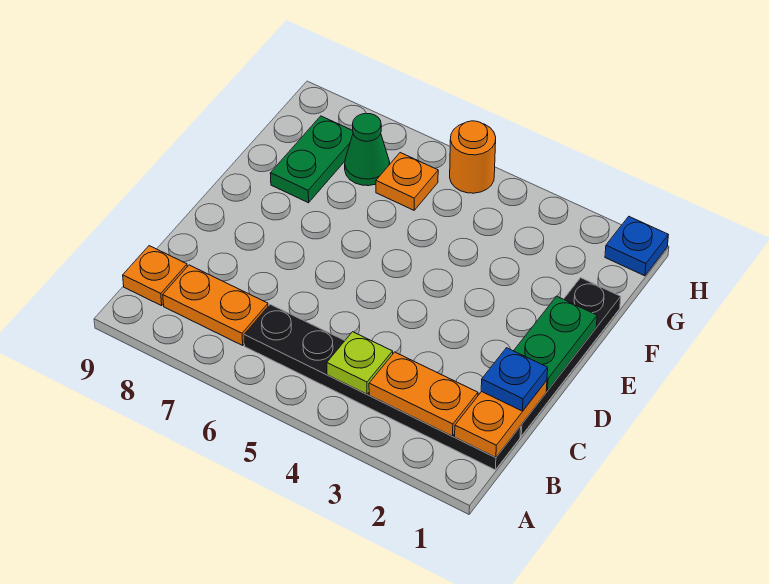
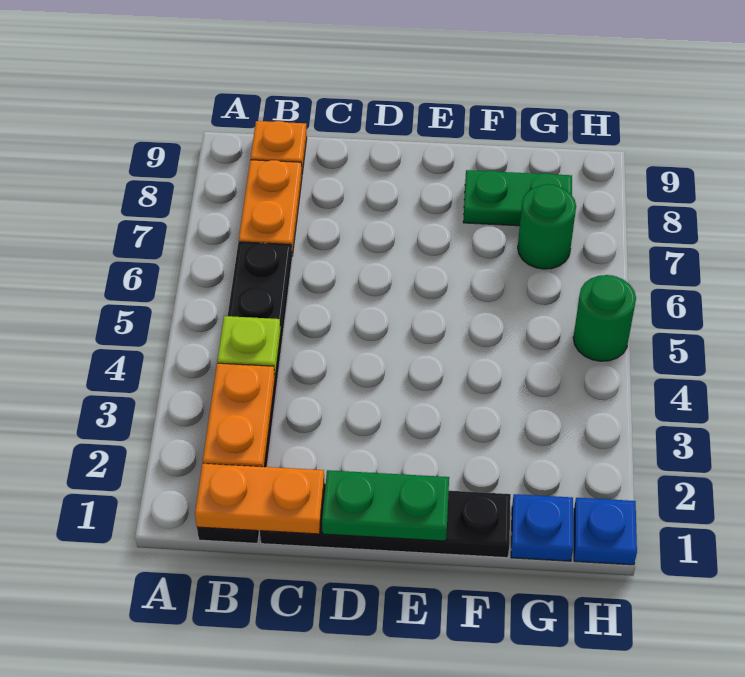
blue plate C1 level 3 -> blue plate G1 level 1
orange plate G6 level 1 -> none
green cone G7 level 1 -> green round brick G7 level 1
orange round brick H5 level 1 -> green round brick H5 level 1

